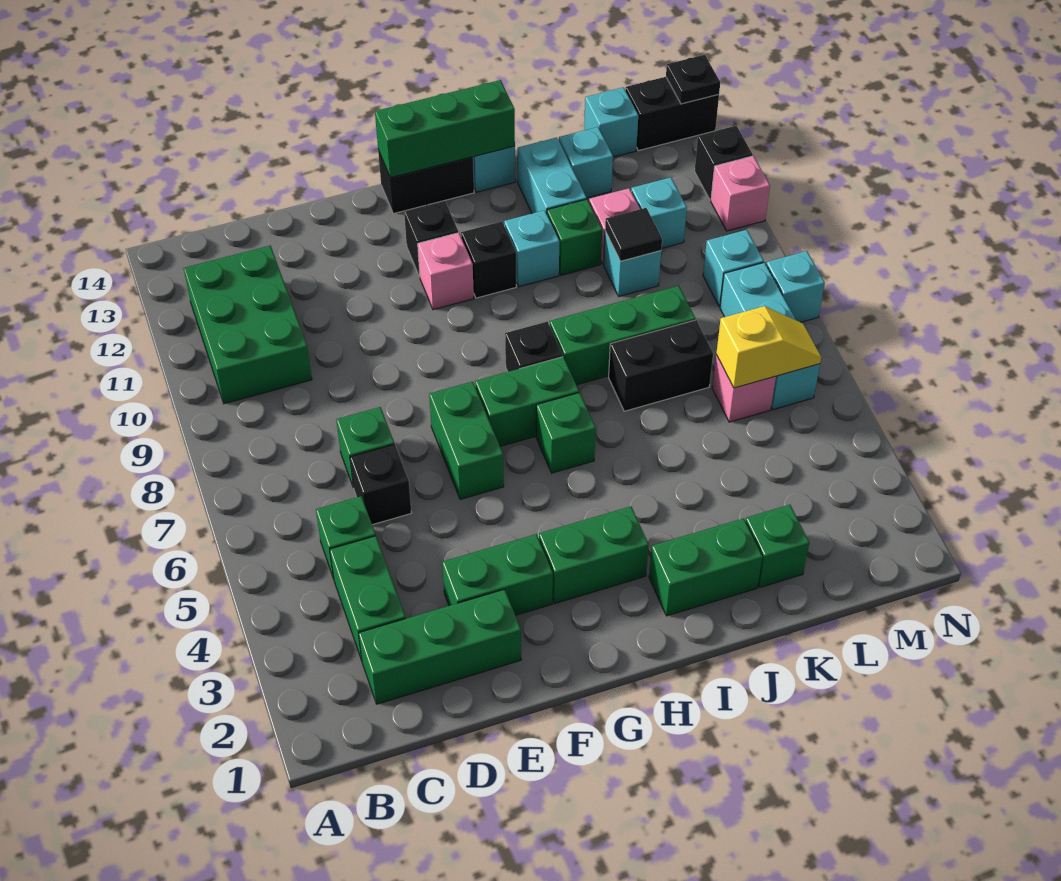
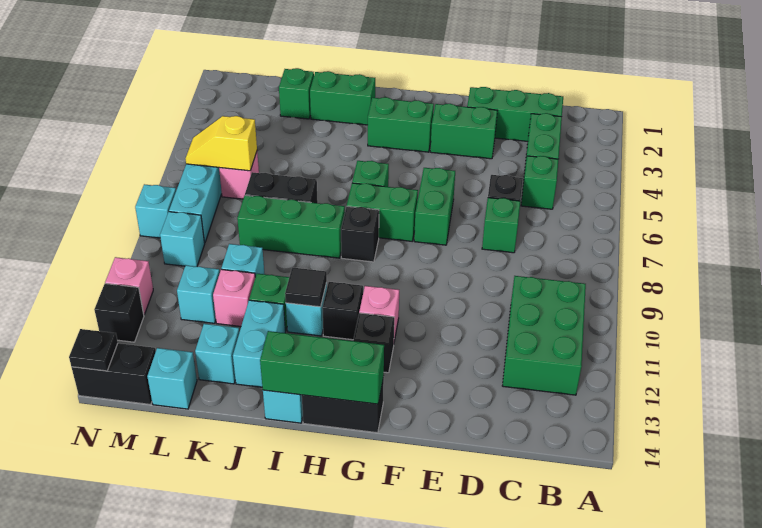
black tile K10 level 2 -> black tile I11 level 2

